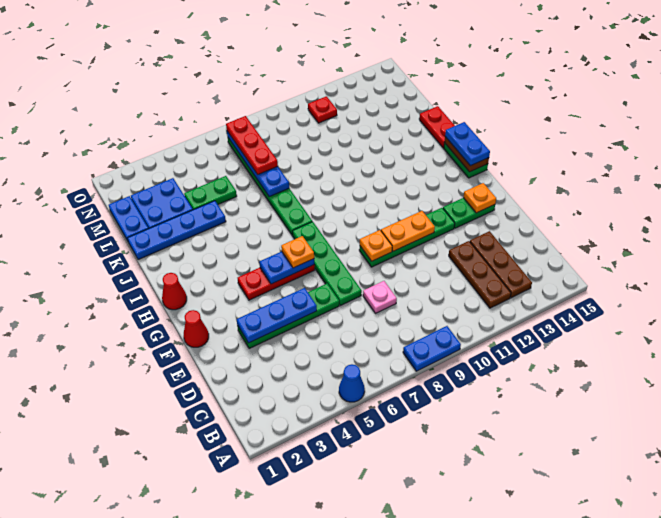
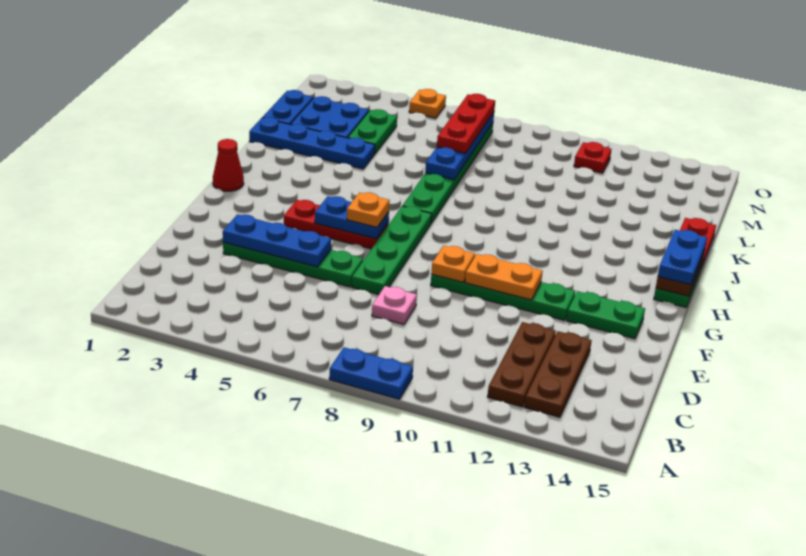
blue cone A5 level 1 -> none
red cone F1 level 1 -> none
orange plate F14 level 2 -> orange plate O5 level 1
green plate L4:L5 level 1 -> green plate L4:M4 level 1

